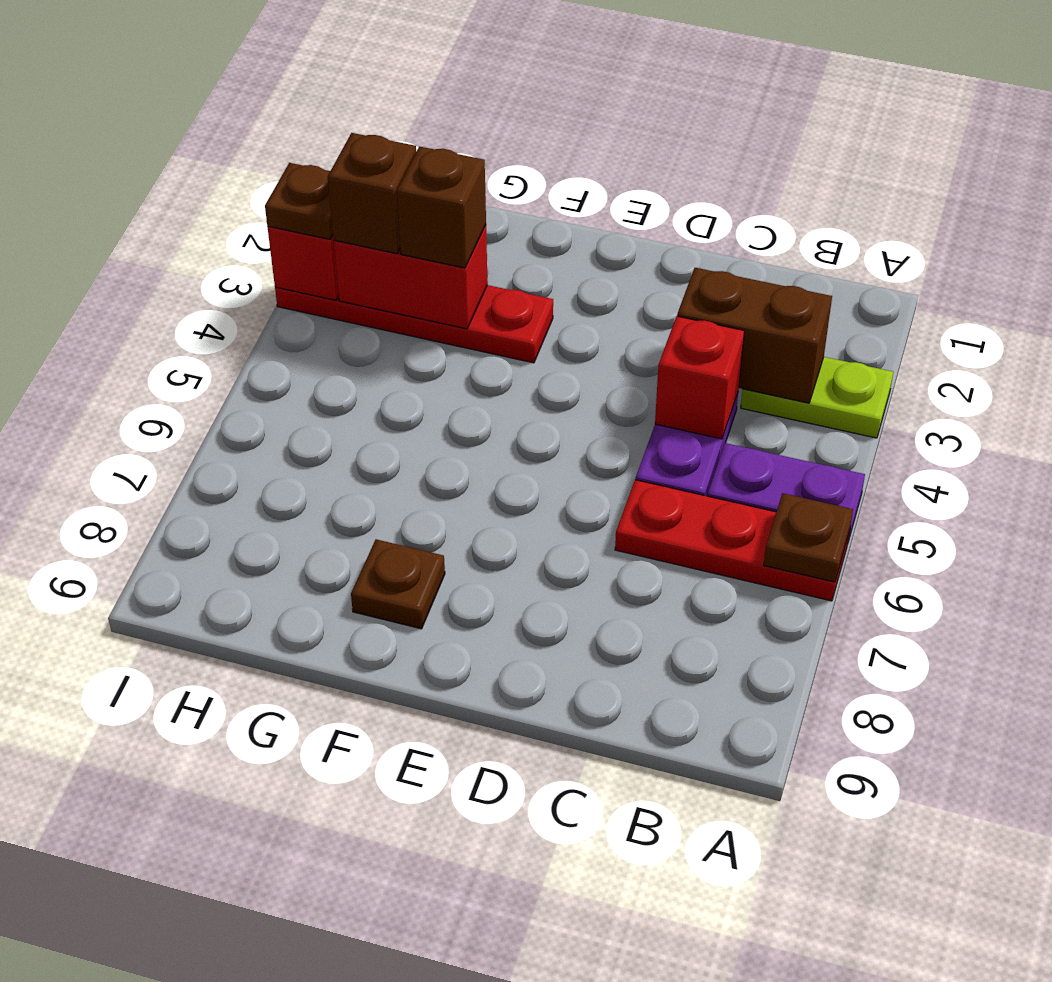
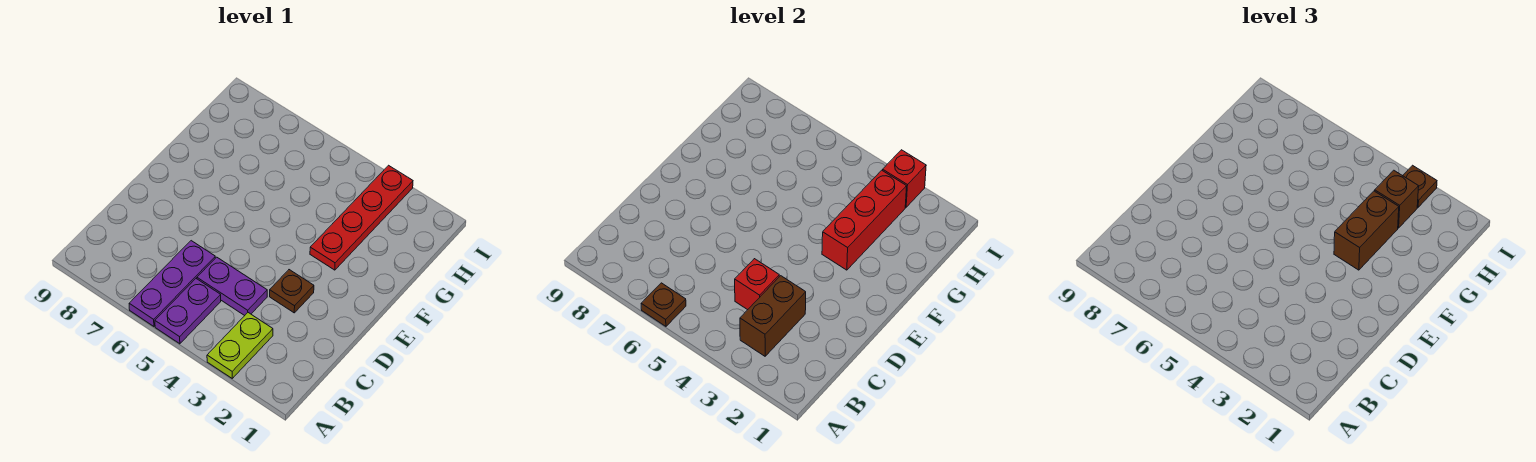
red plate A6:C6 level 1 -> purple plate A6:C6 level 1
brown plate F8 level 1 -> brown plate D3 level 1
red brick G3:H3 level 2 -> red brick F3:H3 level 2
brown brick G3 level 3 -> brown brick F3:G3 level 3

